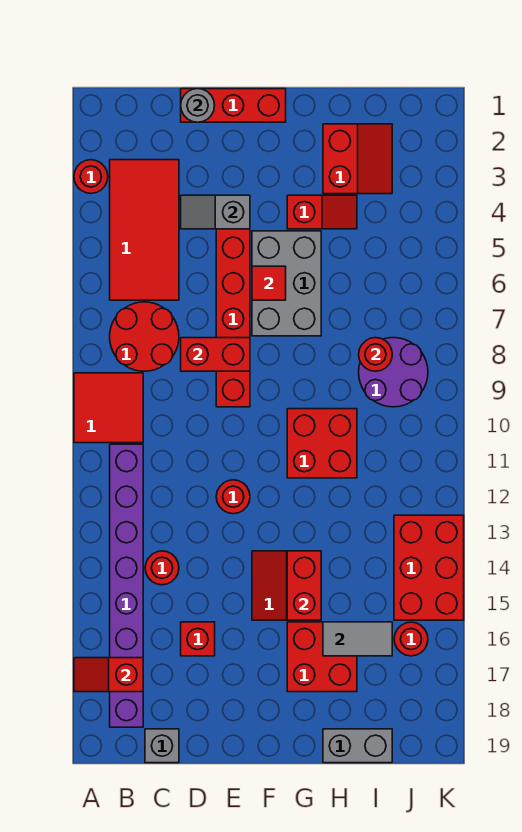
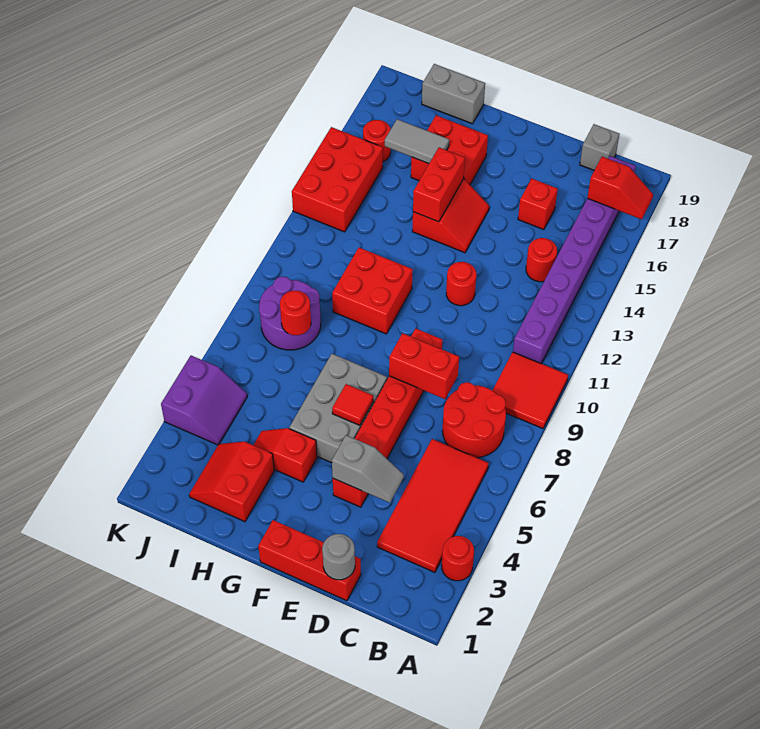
none -> purple slope J4:K5 level 1 top K

